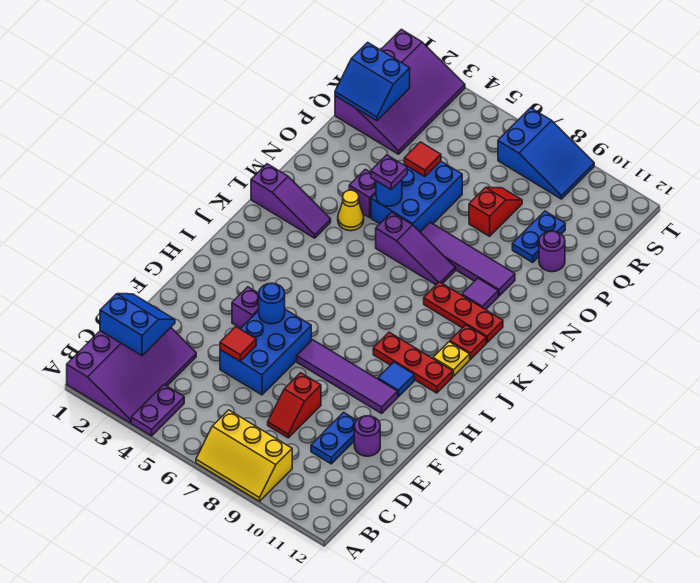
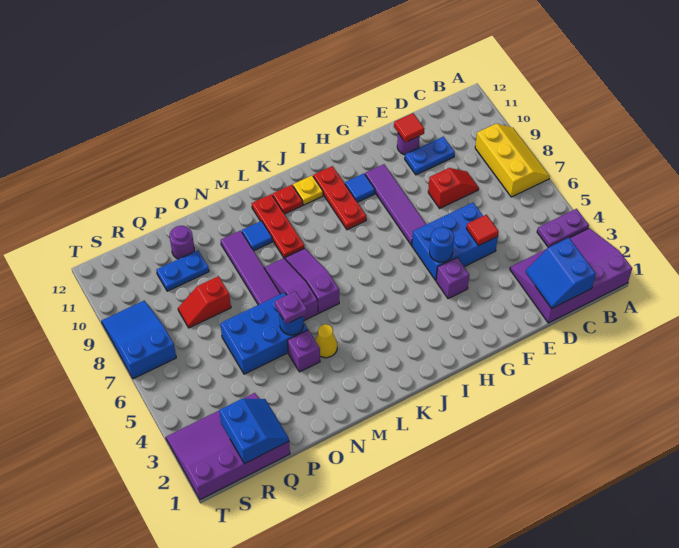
purple slope L1:L3 level 1 top 1 -> purple slope L6:L8 level 1 top 6
purple tile M10 level 1 -> blue tile M10 level 1
red tile P5 level 2 -> red tile E11 level 2

